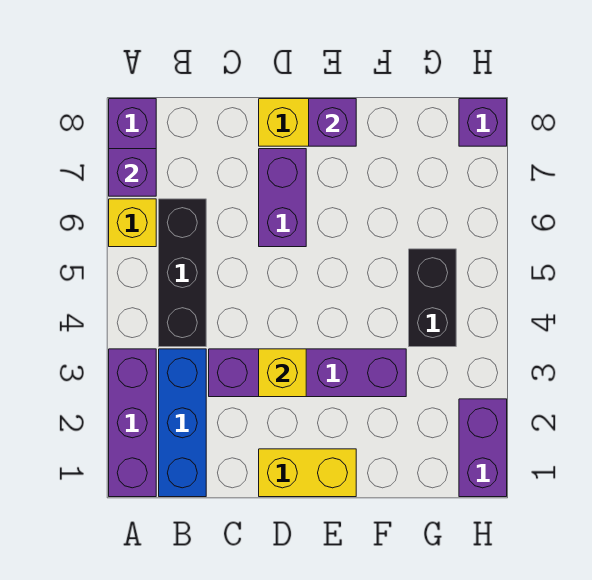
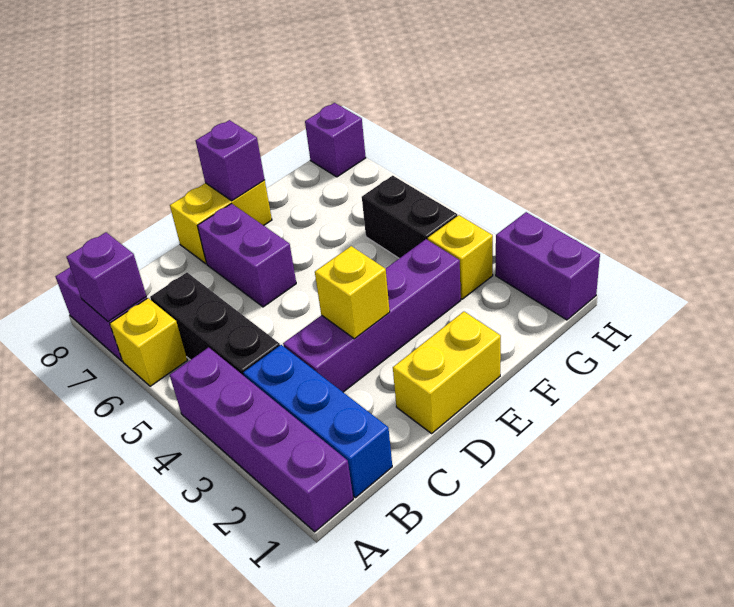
purple brick A1:A3 level 1 -> purple brick A1:A4 level 1
none -> yellow brick G3 level 1

